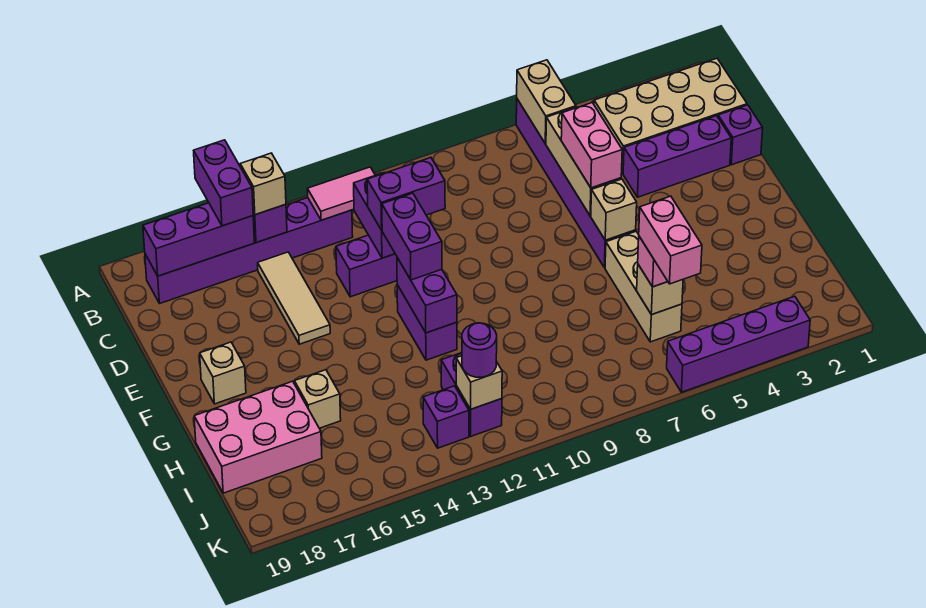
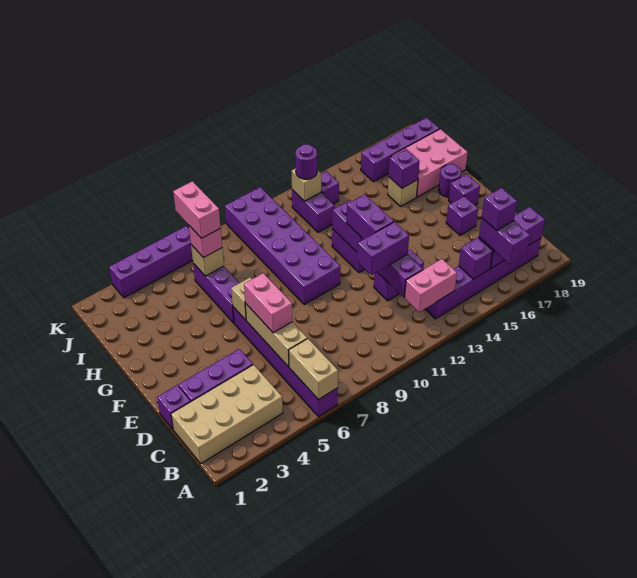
pink tile B12:B13 level 2 -> pink brick B12:B13 level 2
tan brick B15 level 3 -> none
none -> purple brick B16 level 4
tan tile C15:E15 level 1 -> none
none -> purple brick E17 level 1
none -> purple brick F9:K10 level 1
tan brick F18 level 1 -> purple brick F18 level 1
tan brick G6:I6 level 1 -> purple brick G6:I6 level 1
none -> purple round brick G18 level 1
none -> purple brick H16 level 2
none -> purple brick J16:J19 level 1

